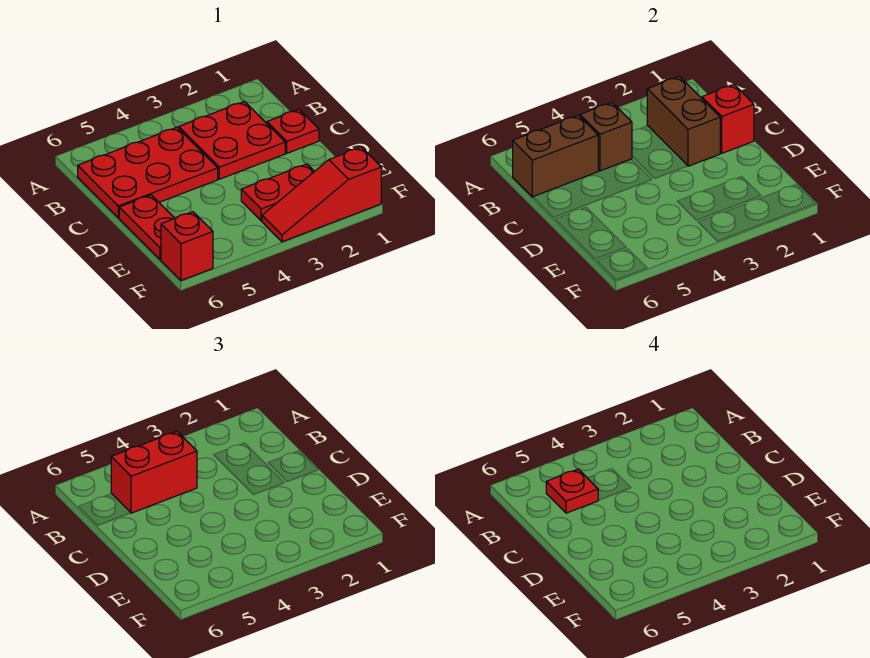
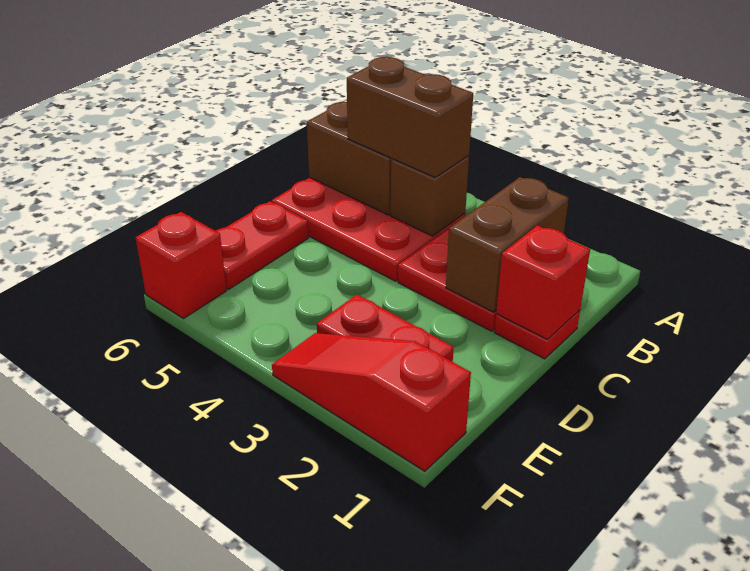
red brick B4:B5 level 3 -> brown brick B4:B5 level 3
red plate B5 level 4 -> none

